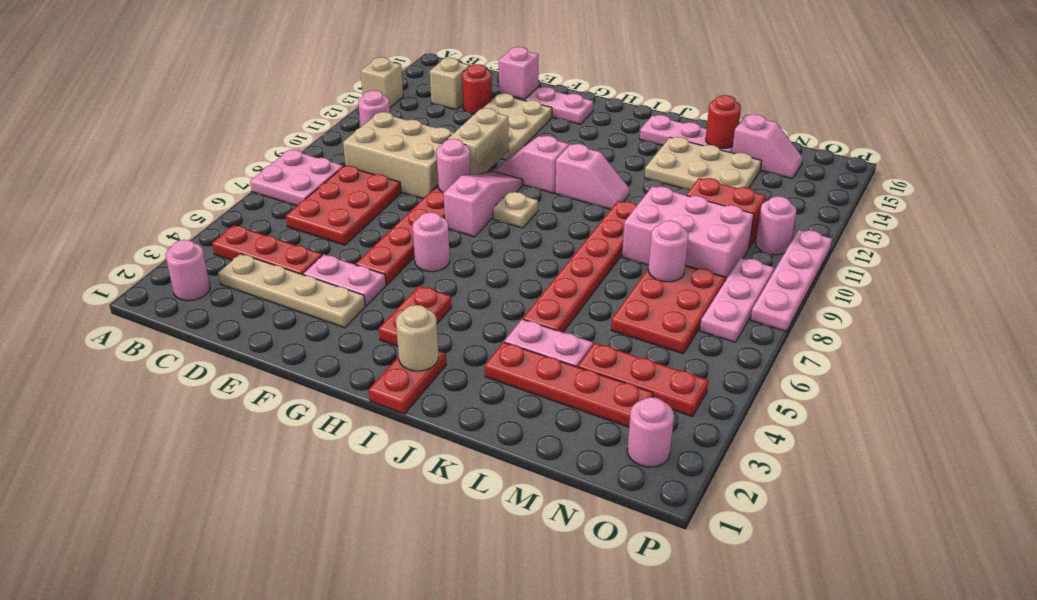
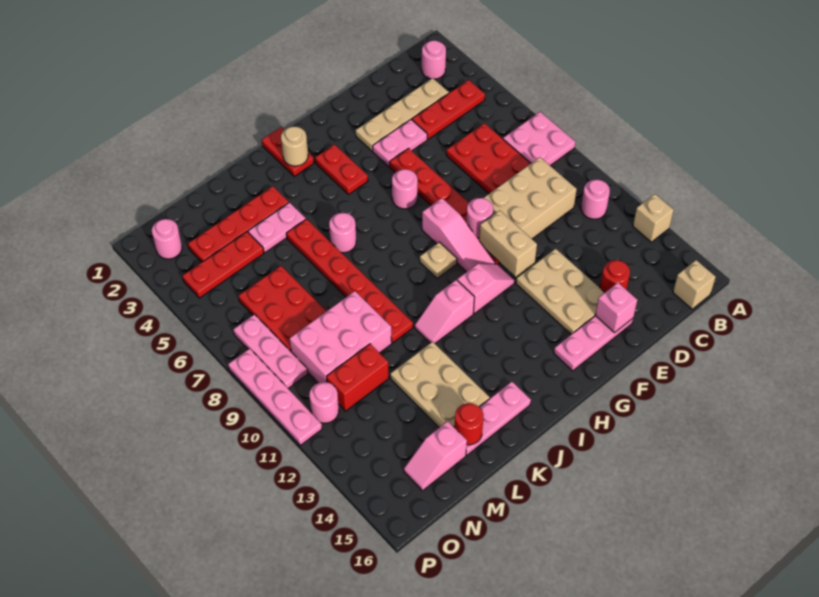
tan brick C14 level 1 -> tan brick B16 level 1
tan plate K13:M14 level 1 -> tan plate K12:L14 level 1
pink round brick M8 level 2 -> pink round brick J6 level 1

